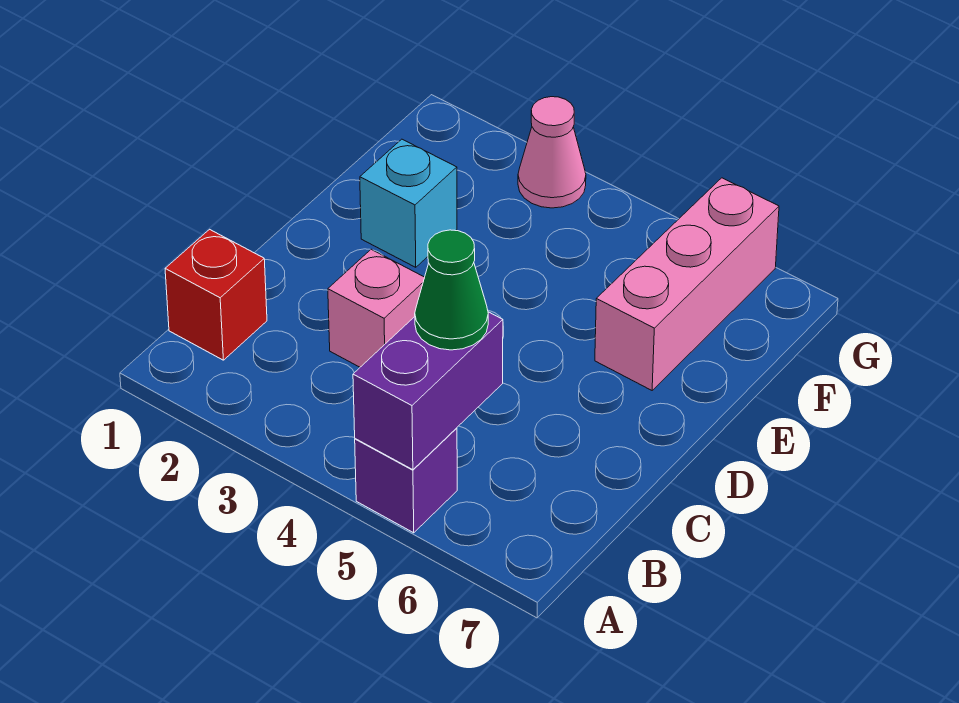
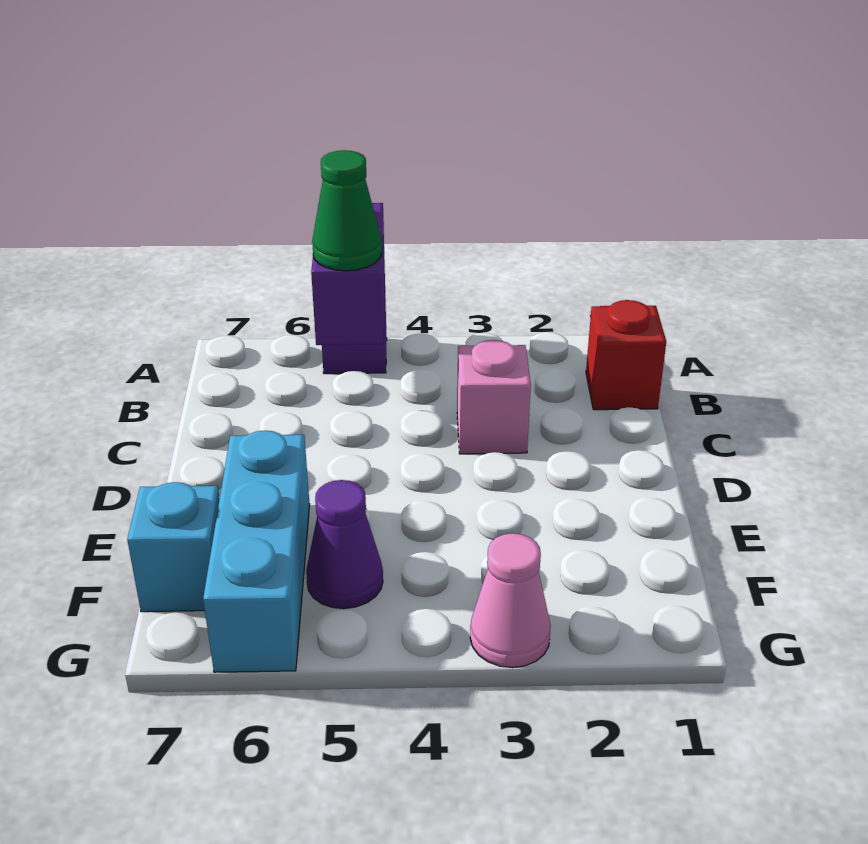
cyan brick E2 level 1 -> cyan brick F7 level 1
pink brick E6:G6 level 1 -> cyan brick E6:G6 level 1
none -> purple cone F5 level 1

